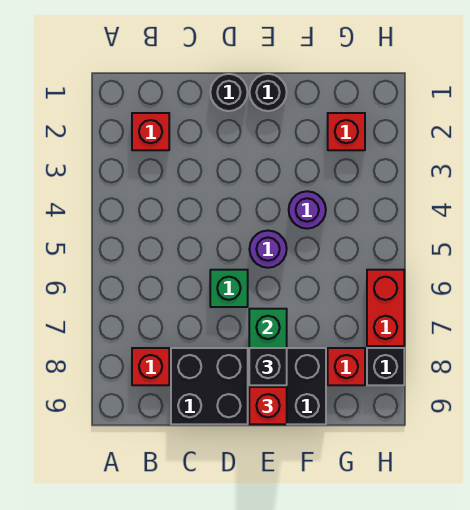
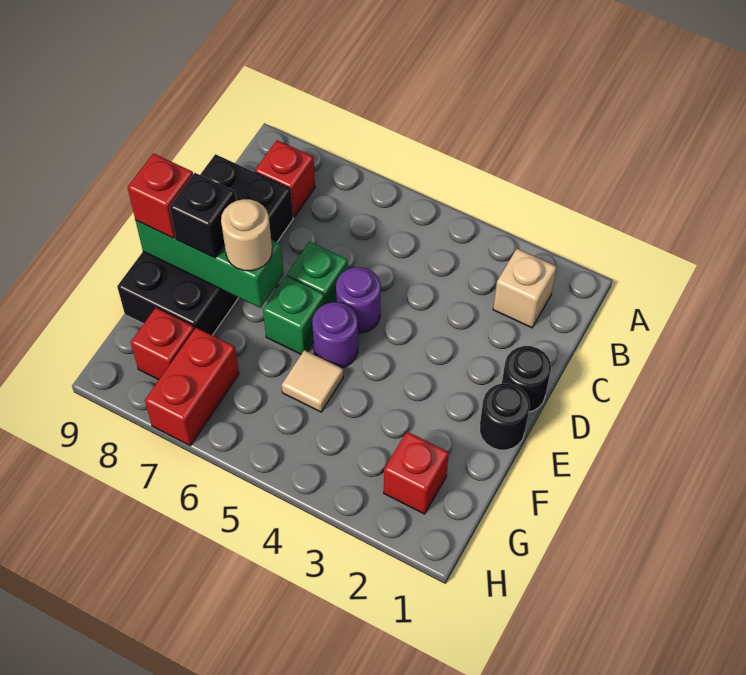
red brick B2 level 1 -> tan brick B2 level 1
none -> green brick E6 level 1
none -> tan round brick E7 level 3
purple round brick F4 level 1 -> purple round brick D5 level 1
none -> tan tile F5 level 1
red brick H6:H7 level 1 -> red brick G7:H7 level 1
black brick H8 level 1 -> none

